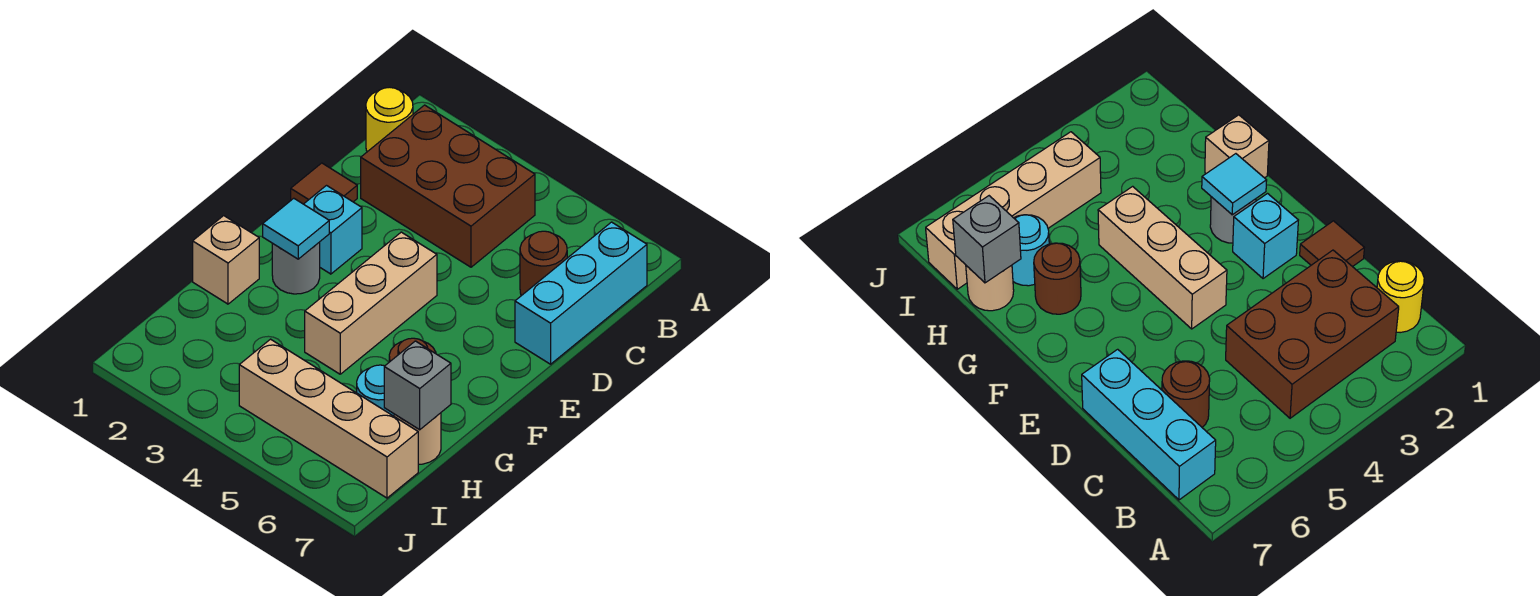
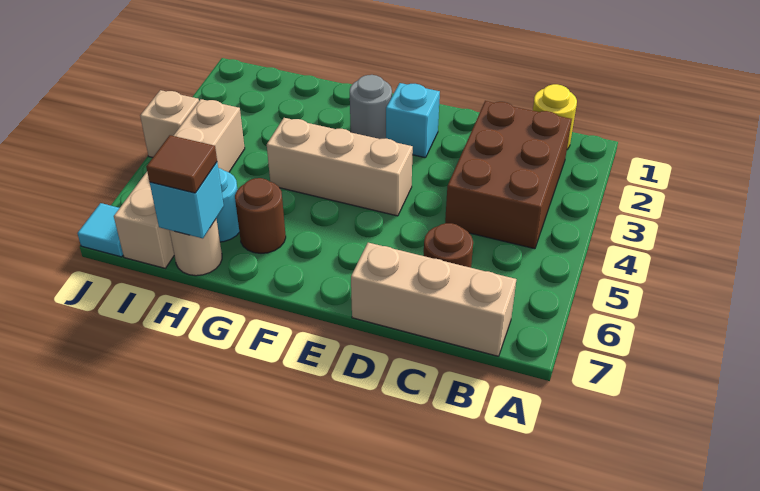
cyan brick B7:D7 level 1 -> tan brick B7:D7 level 1
brown tile D1 level 1 -> brown tile H7 level 3
cyan tile F2 level 2 -> cyan tile J7 level 1
tan brick G1 level 1 -> tan brick J4 level 1
grey brick H7 level 2 -> cyan brick H7 level 2

